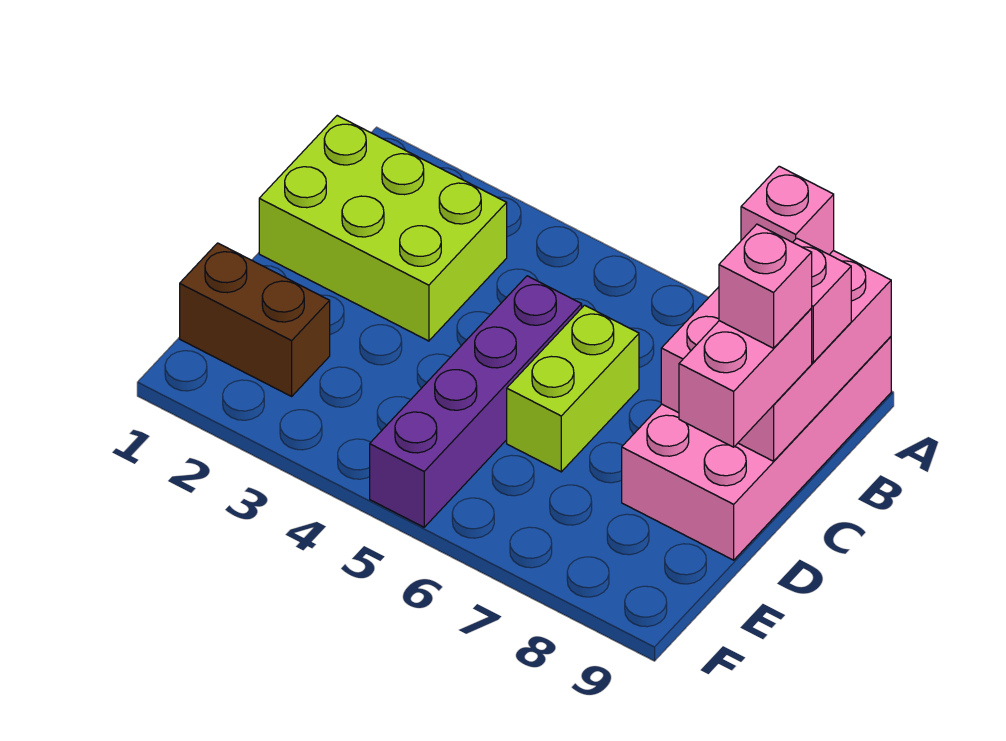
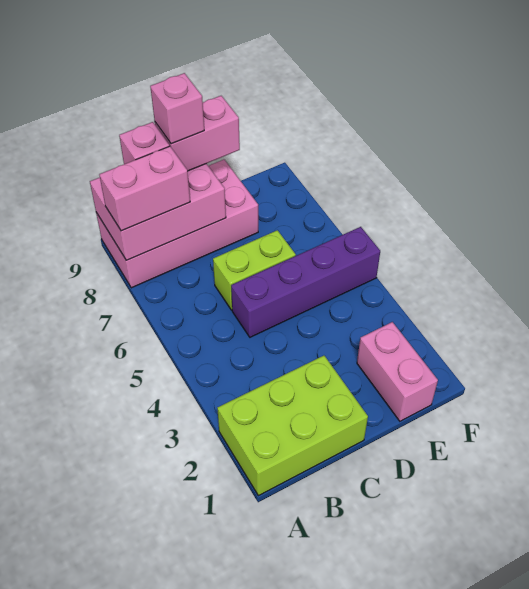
pink brick A8 level 3 -> pink brick A8:B8 level 3
lime brick B1:C3 level 1 -> lime brick A1:C2 level 1
brown brick E1:E2 level 1 -> pink brick E1:E2 level 1

